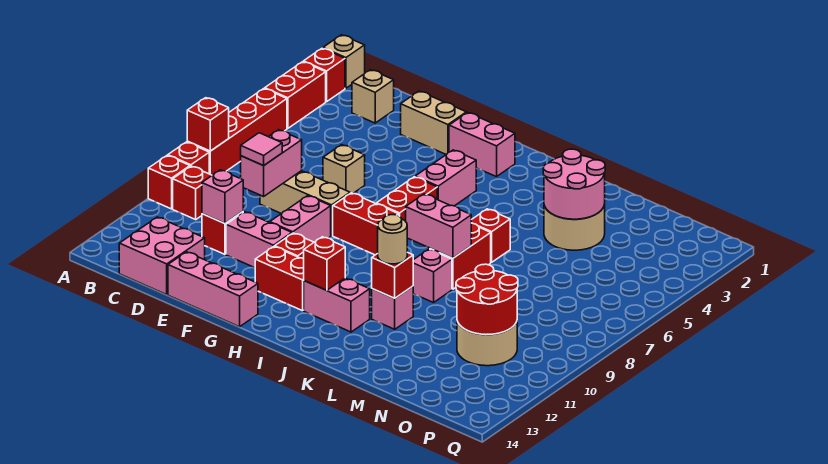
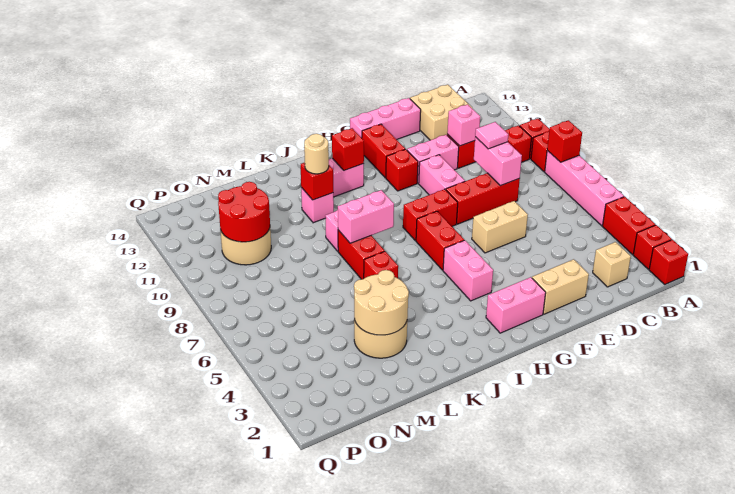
tan brick A1 level 1 -> red brick A1 level 1
red brick A5:A8 level 1 -> pink brick A5:A8 level 1
pink brick C13:D14 level 1 -> tan brick C13:D14 level 1
tan brick D8:F8 level 1 -> red brick D8:F8 level 1
tan brick E6 level 1 -> tan brick E6:F6 level 1
red brick G12:H12 level 1 -> red brick G12:G13 level 1
pink round brick L3:M4 level 2 -> tan round brick L3:M4 level 2

